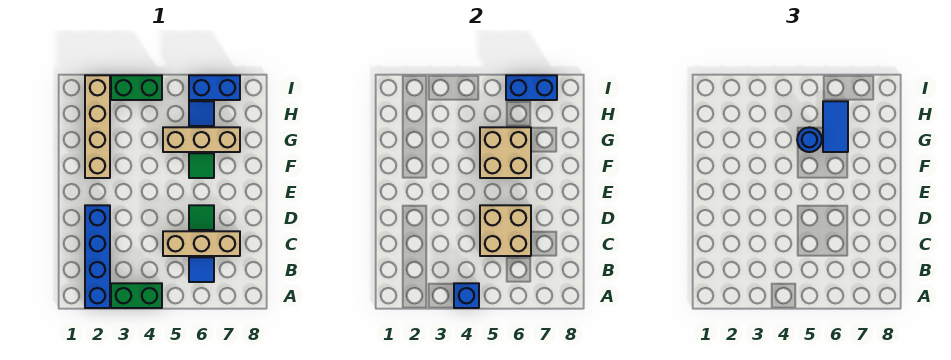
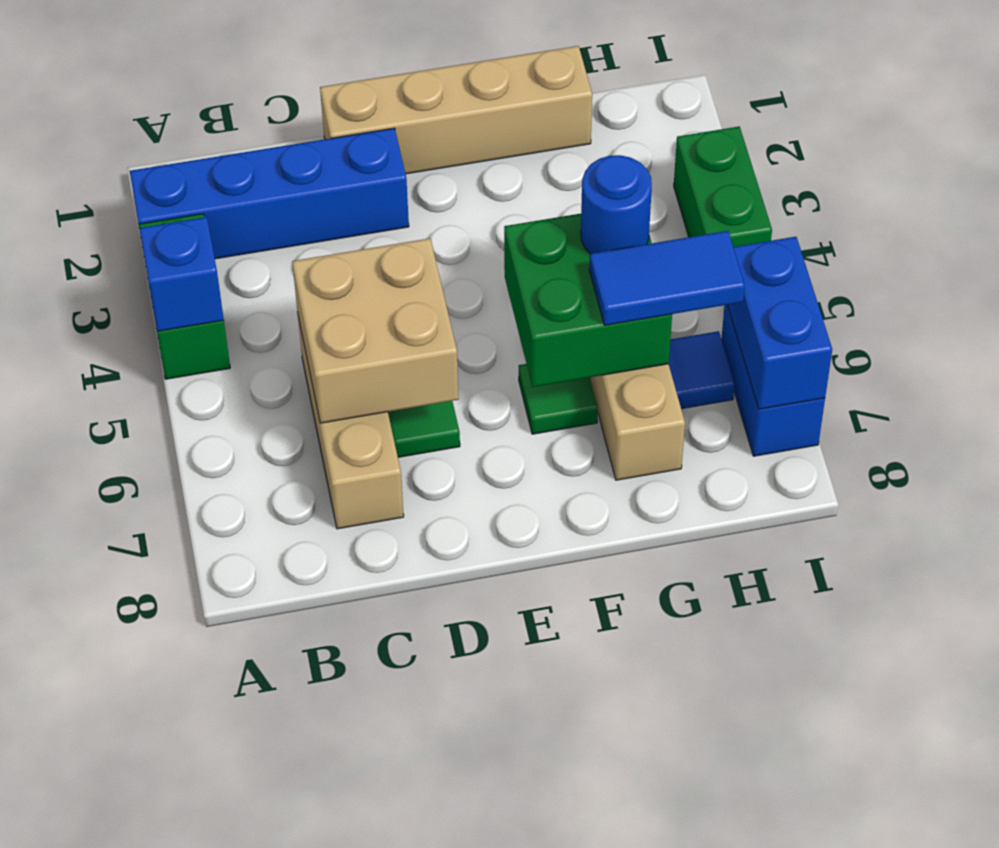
blue tile B6 level 1 -> none
tan brick F2:I2 level 1 -> tan brick D1:G1 level 1
tan brick F5:G6 level 2 -> green brick F5:G6 level 2

